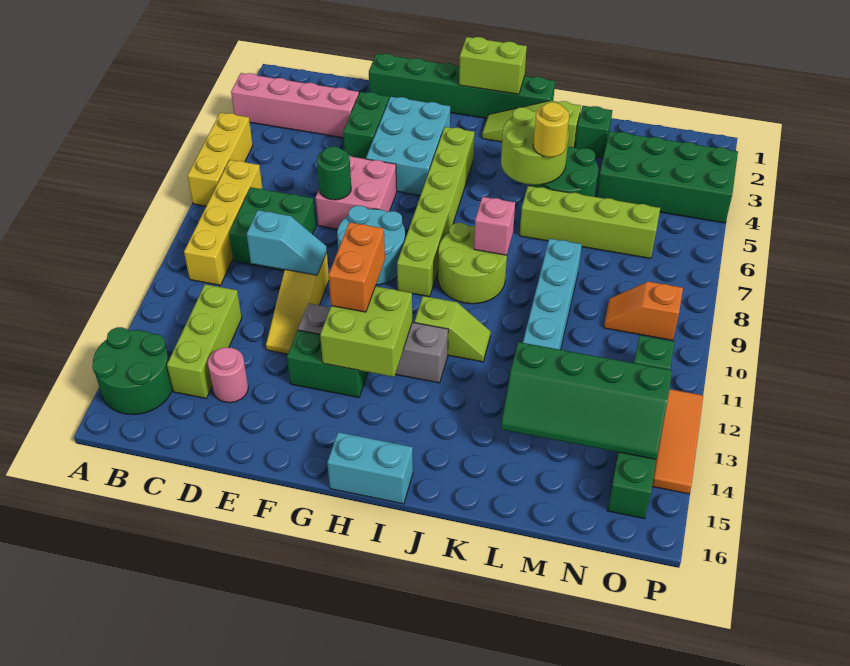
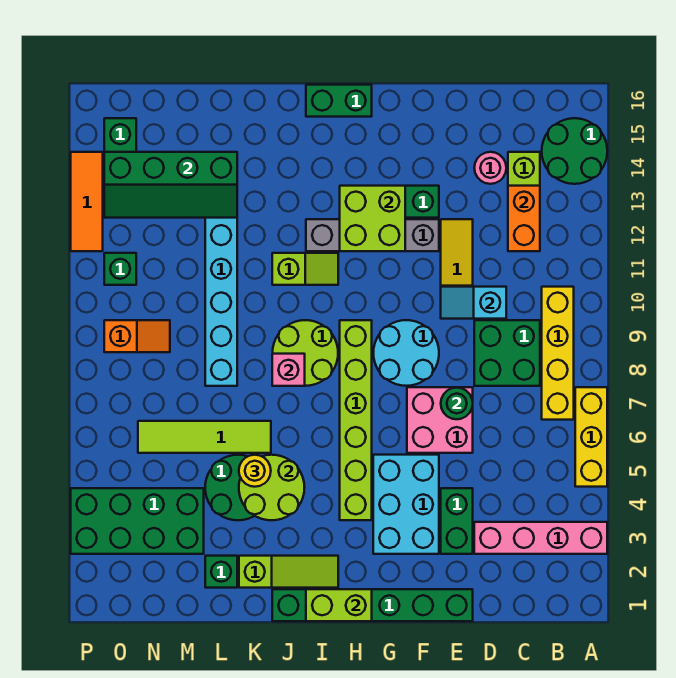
orange brick G11:G12 level 3 -> orange brick C12:C13 level 2
cyan brick H16:I16 level 1 -> green brick H16:I16 level 1
lime slope I11:J11 level 1 top I -> lime slope I11:J11 level 1 top J
lime brick K6:N6 level 1 -> lime tile K6:N6 level 1
green slope L13:O14 level 2 top 13 -> green slope L13:O14 level 2 top 14

